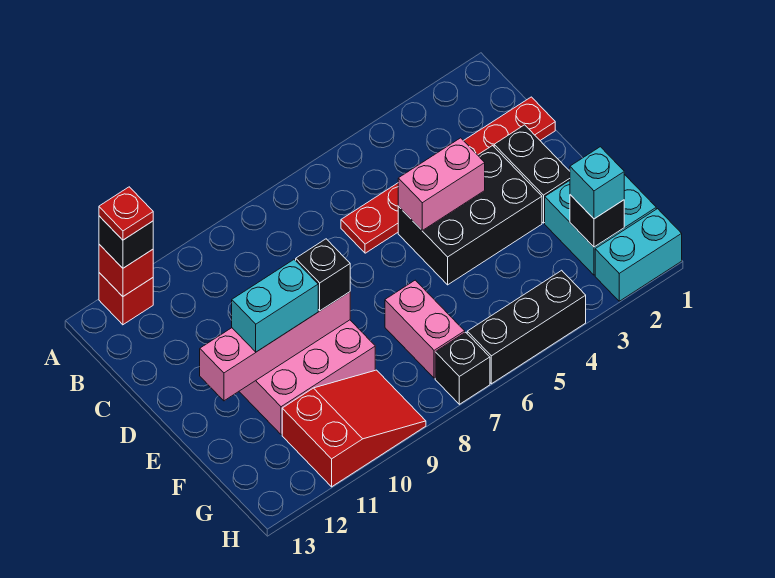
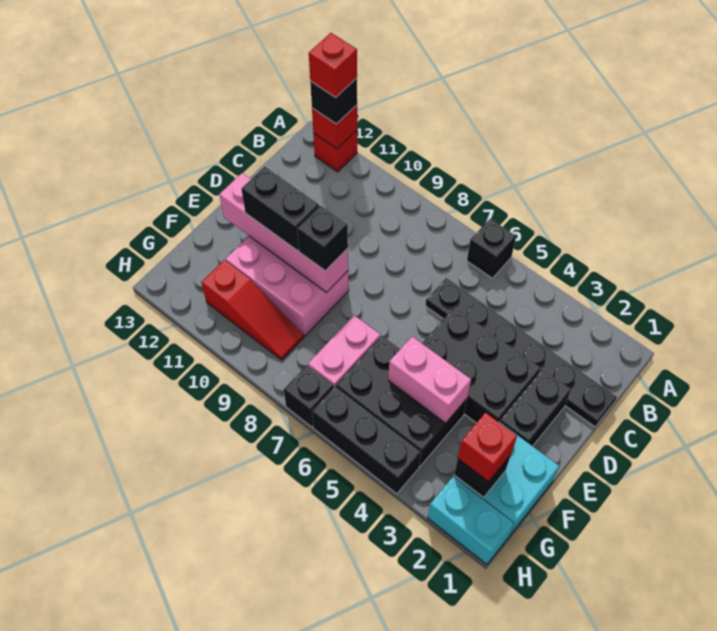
none -> black brick A6 level 1
red plate A12 level 4 -> red brick A12 level 4
red plate C1:C6 level 1 -> black plate C1:C6 level 1
pink brick D4:D5 level 2 -> pink brick F4:F5 level 2
cyan brick E10:E11 level 3 -> black brick E10:E11 level 3
none -> black brick F4:G6 level 1
cyan brick G2 level 3 -> red brick G2 level 3
red slope G9:H11 level 1 top 11 -> red slope G9:G11 level 1 top 11

